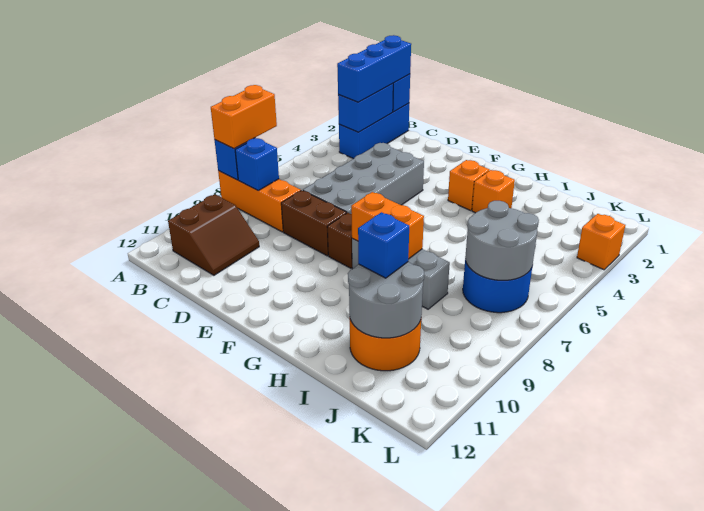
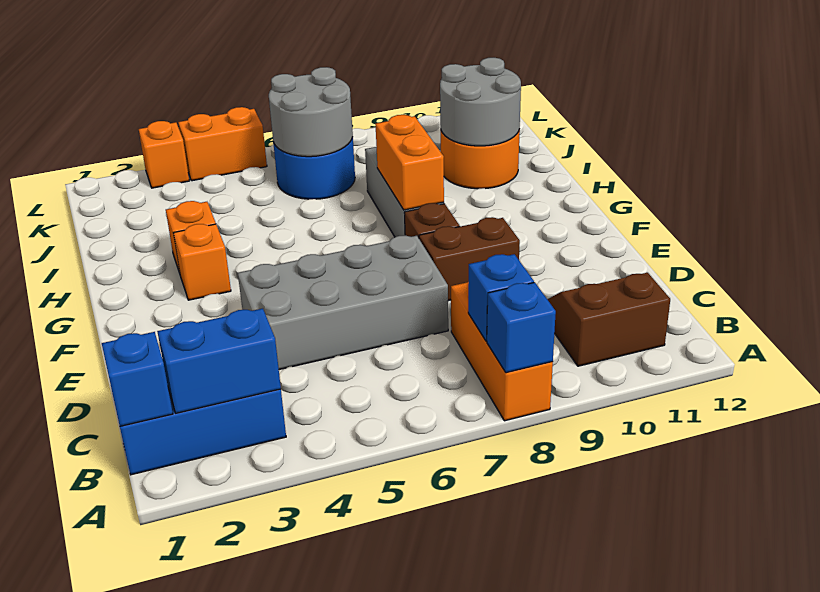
orange brick A7:A8 level 3 -> orange brick L4:L5 level 1
blue brick B1:B3 level 3 -> none
brown brick D8:E8 level 1 -> brown brick E8:E9 level 1
blue brick I10 level 3 -> none

